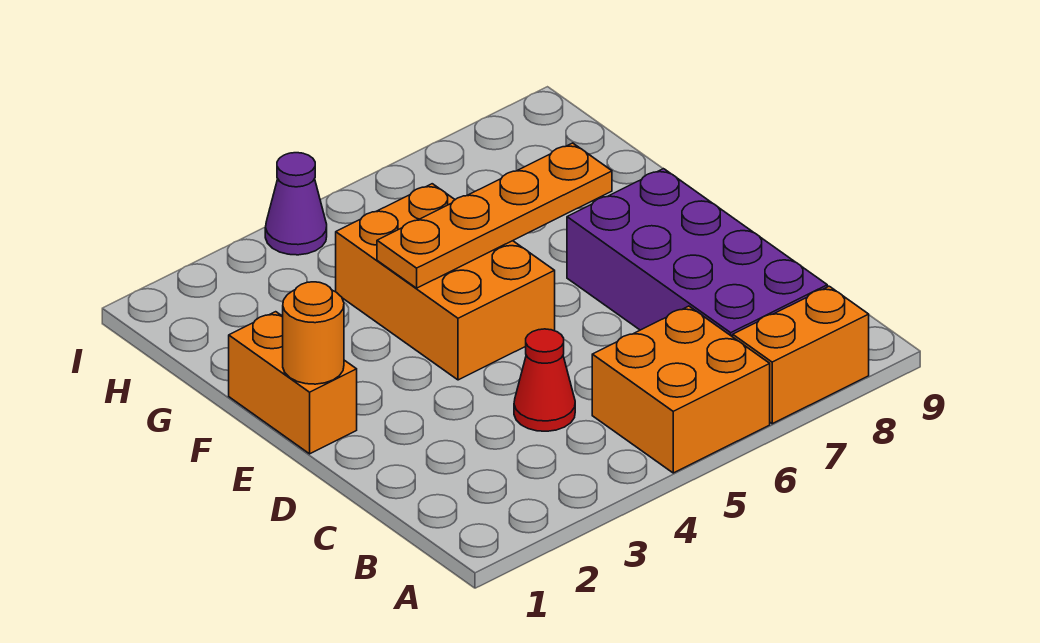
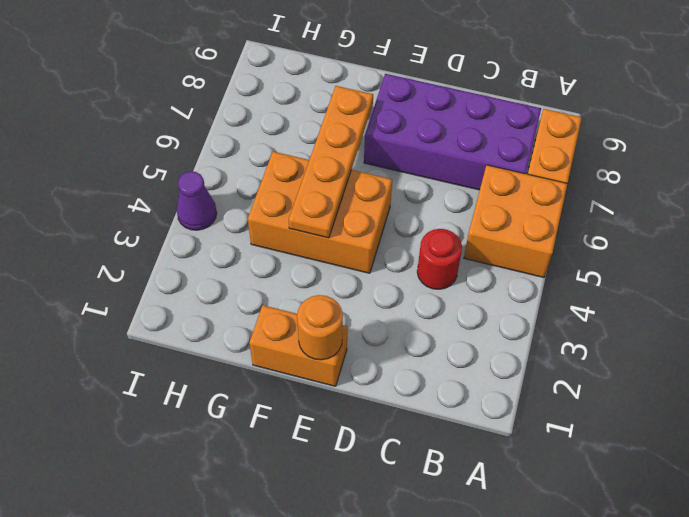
red cone C4 level 1 -> red round brick C4 level 1

